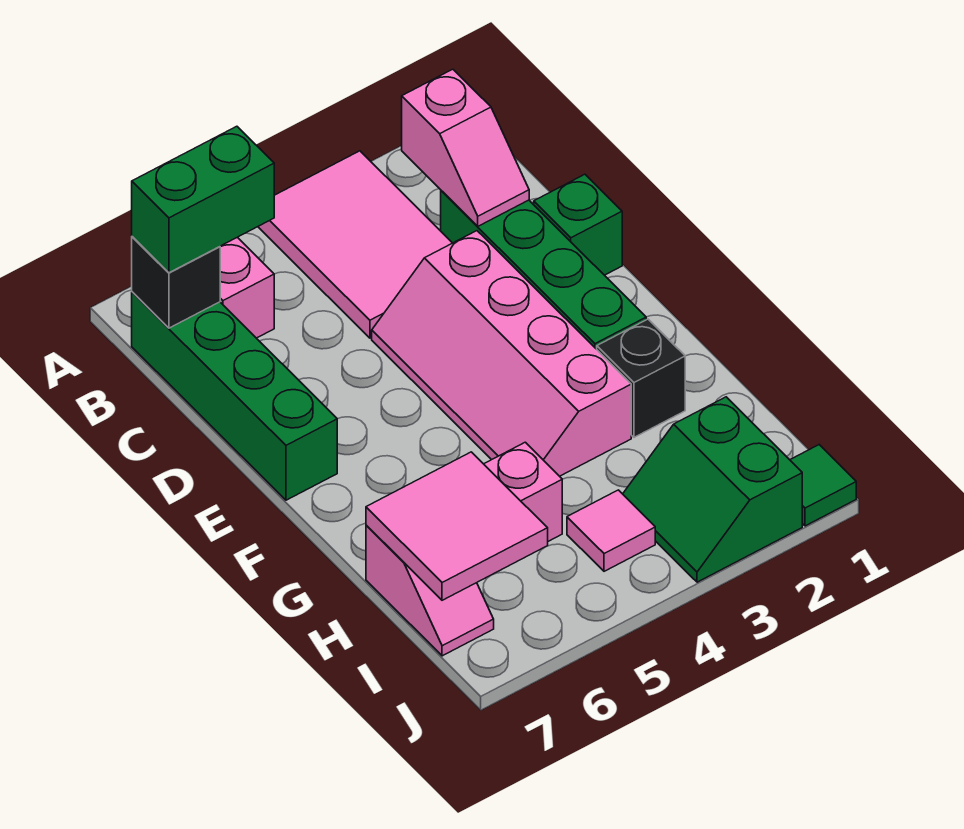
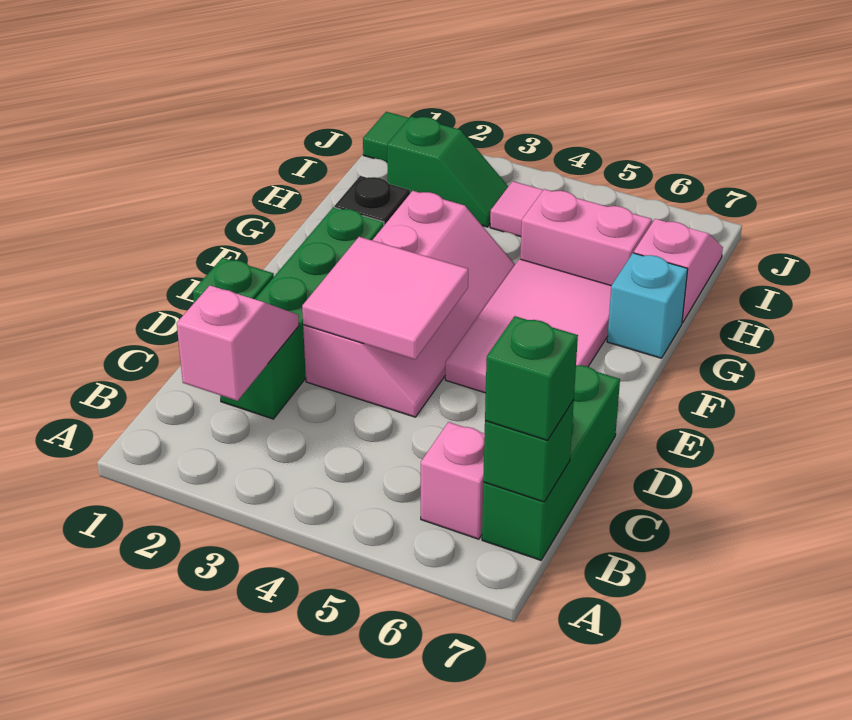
pink tile A3:C4 level 1 -> pink tile E5:G6 level 1
green brick B6:B7 level 3 -> green brick B7 level 3
green brick B7:E7 level 1 -> green brick B7:D7 level 1
black brick B7 level 2 -> green brick B7 level 2
none -> cyan brick G7 level 1
pink tile H6:I7 level 2 -> pink tile D3:E4 level 2
green slope I2:J3 level 1 top 2 -> green slope I2:I3 level 1 top 2

